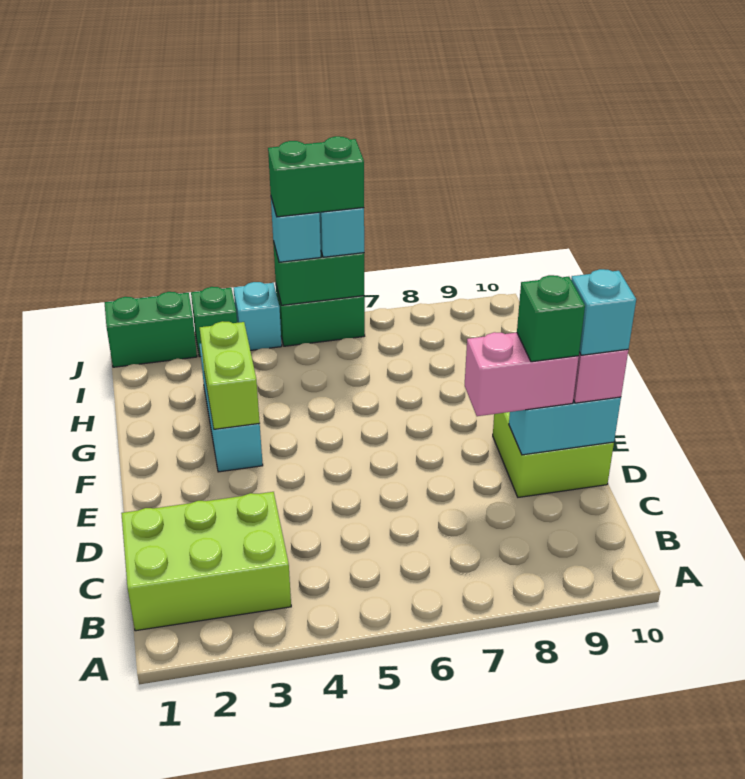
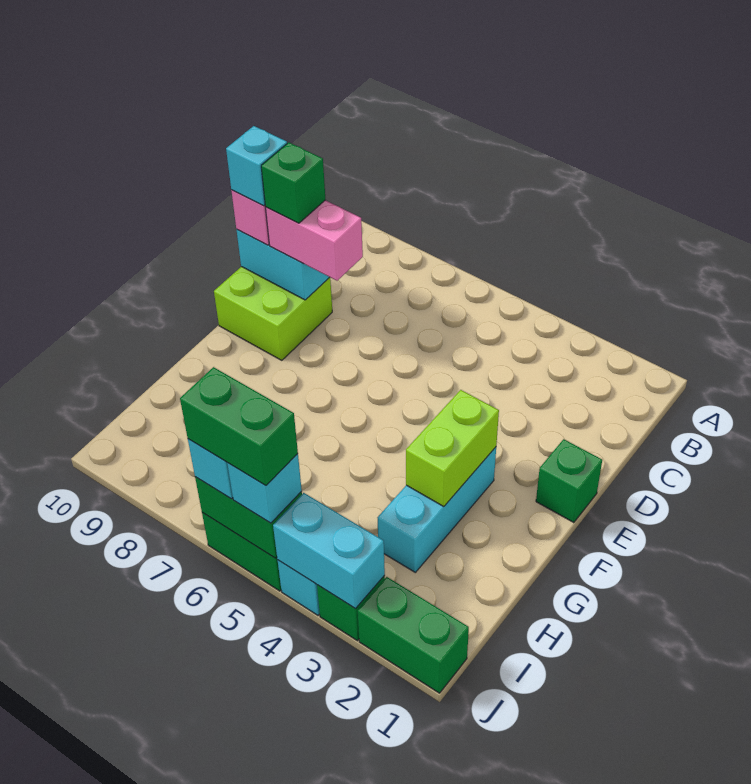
lime brick B1:C3 level 1 -> none
none -> green brick E1 level 1
none -> cyan brick J3:J4 level 2

